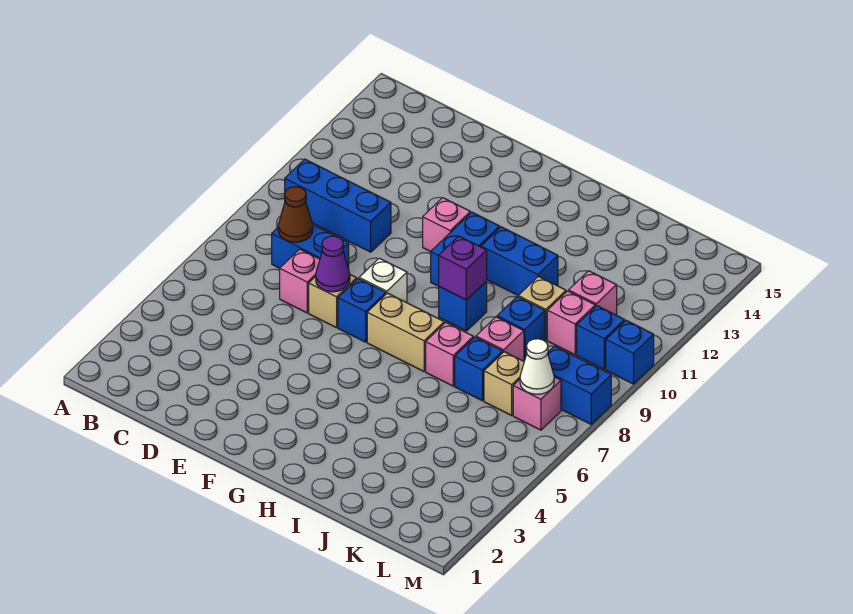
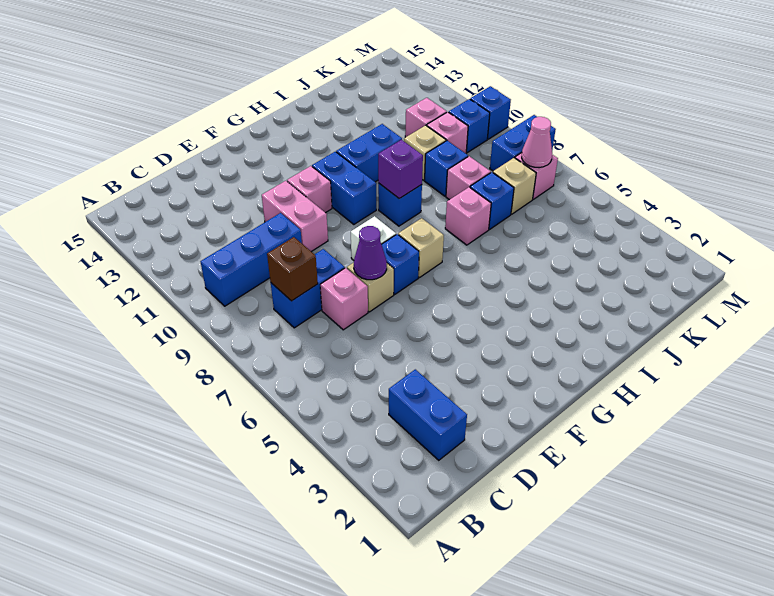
none -> blue brick C2:C3 level 1
brown cone C8 level 2 -> brown brick C8 level 2
none -> pink brick E10:E11 level 1
tan brick G7:H7 level 1 -> tan brick G7 level 1
white cone L7 level 2 -> pink cone L7 level 2

